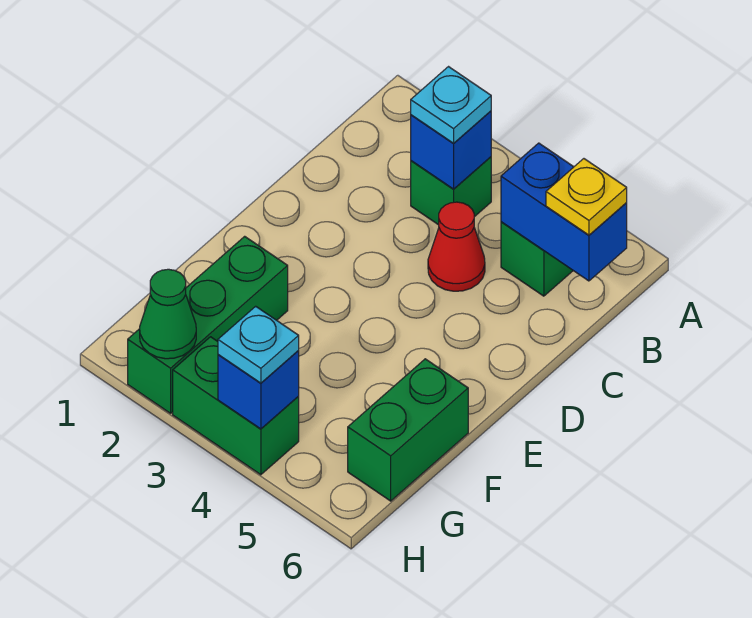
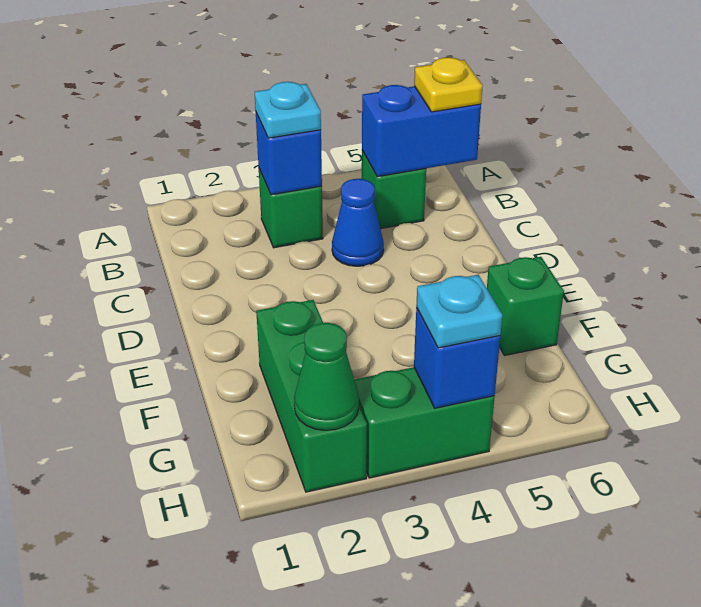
red cone C4 level 1 -> blue cone C4 level 1
green brick F6:G6 level 1 -> green brick F6 level 1

